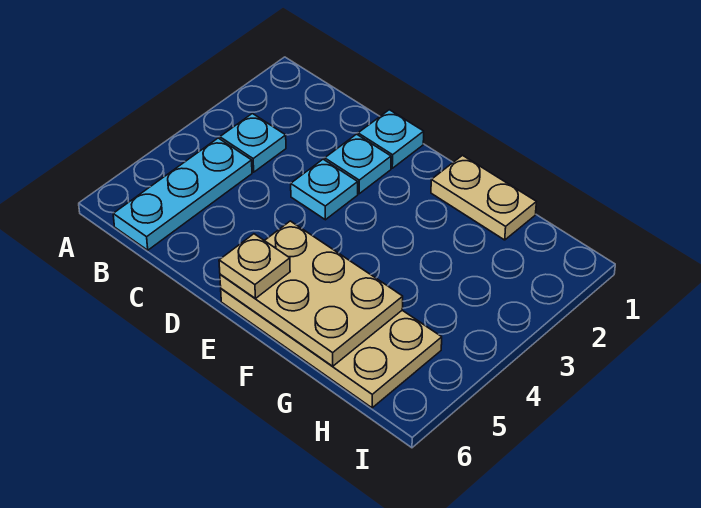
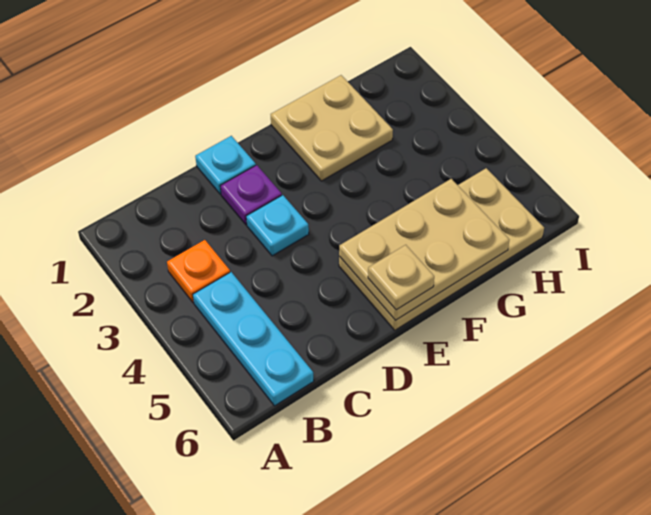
cyan plate B3 level 1 -> orange plate B3 level 1
cyan plate D2 level 1 -> purple plate D2 level 1
tan plate F1:G1 level 1 -> tan plate F1:G2 level 1

